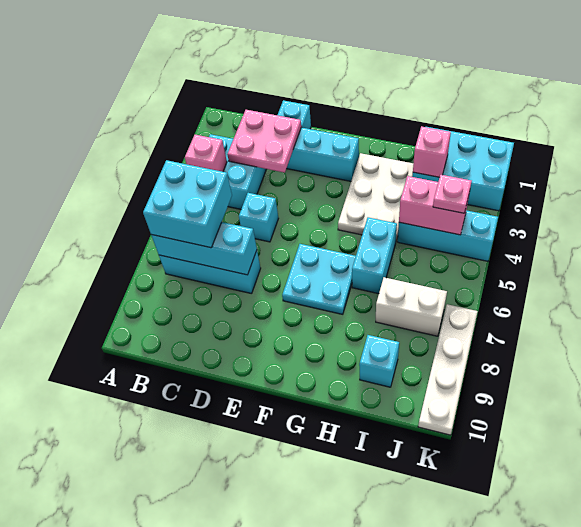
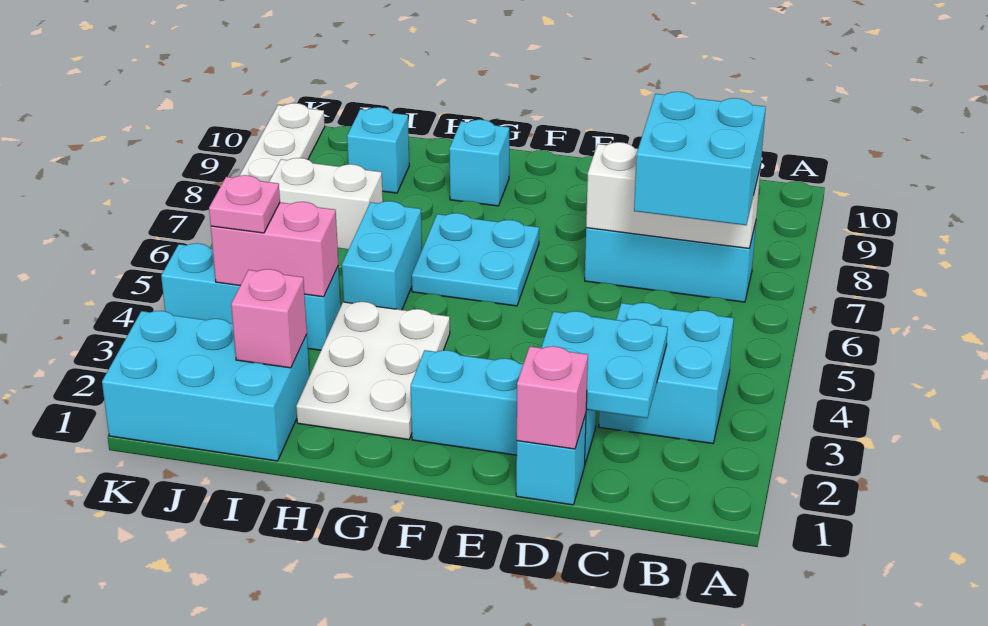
pink brick B4 level 2 -> pink brick D1 level 2
cyan brick B7:D7 level 2 -> white brick B7:D7 level 2
pink plate C2:D3 level 2 -> cyan plate C2:D3 level 2
cyan brick D5 level 1 -> cyan brick G9 level 1

